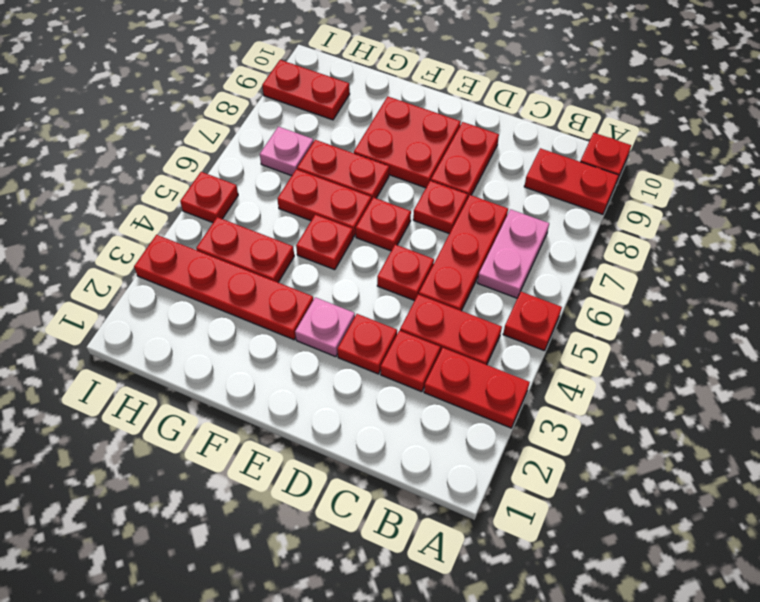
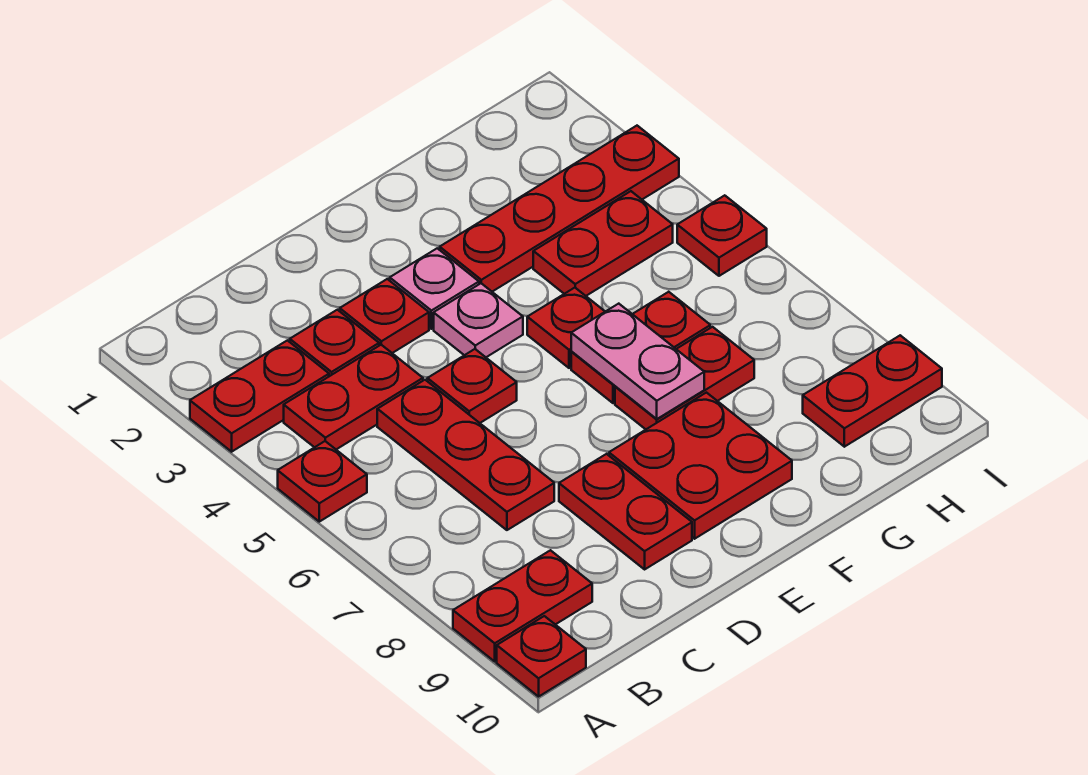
pink plate B6:B7 level 1 -> pink plate F6:F7 level 2
red plate D7 level 1 -> none
red plate E6 level 1 -> none
pink plate H7 level 1 -> pink plate E4 level 1

